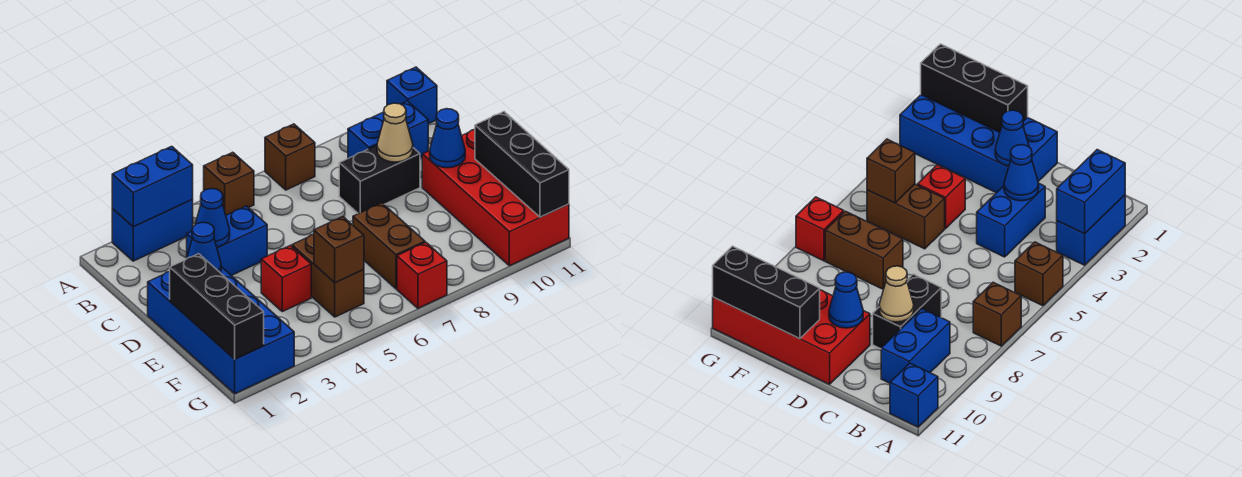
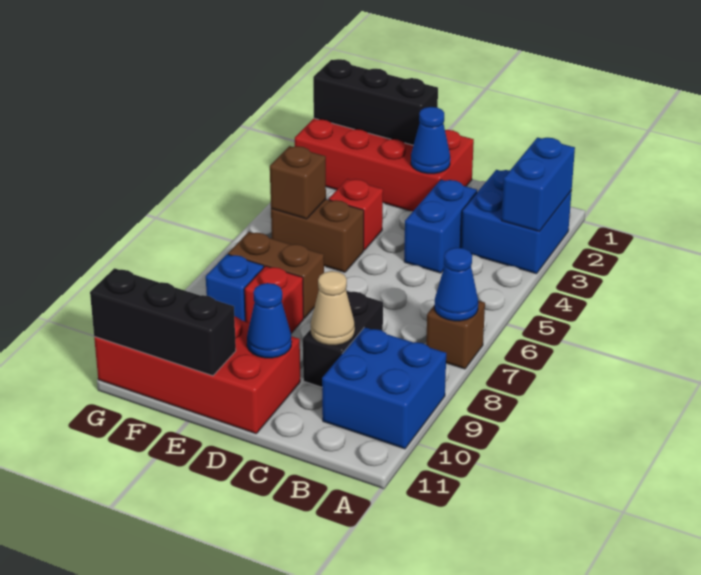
blue brick A2:A3 level 1 -> blue brick A2:B3 level 1
brown brick A5 level 1 -> none
blue brick A11 level 1 -> blue brick F8 level 1
blue brick B9:B10 level 1 -> blue brick A9:B10 level 1
blue cone C3 level 2 -> blue cone A7 level 2
blue brick D1:G2 level 1 -> red brick D1:G2 level 1
red brick G7 level 1 -> red brick E8 level 1

